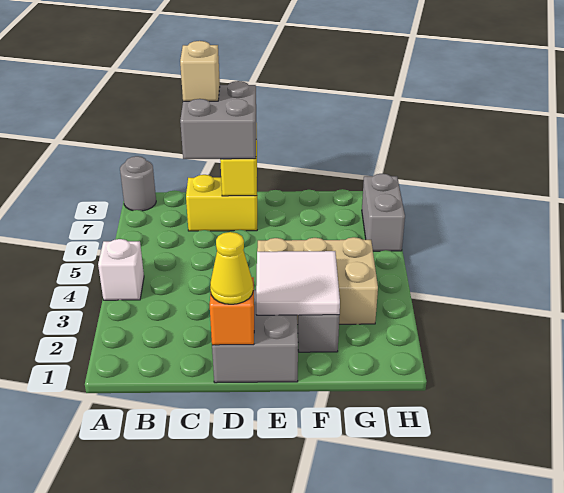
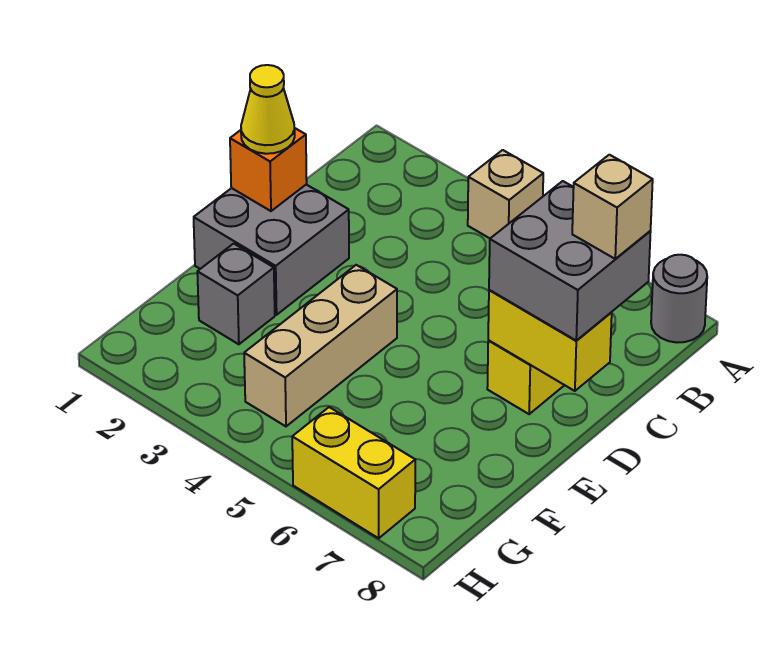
white brick A4 level 1 -> tan brick A4 level 1
white tile E2:F3 level 2 -> none
tan brick E3:G4 level 1 -> tan brick E4:G4 level 1
grey brick H6:H7 level 1 -> yellow brick H6:H7 level 1

